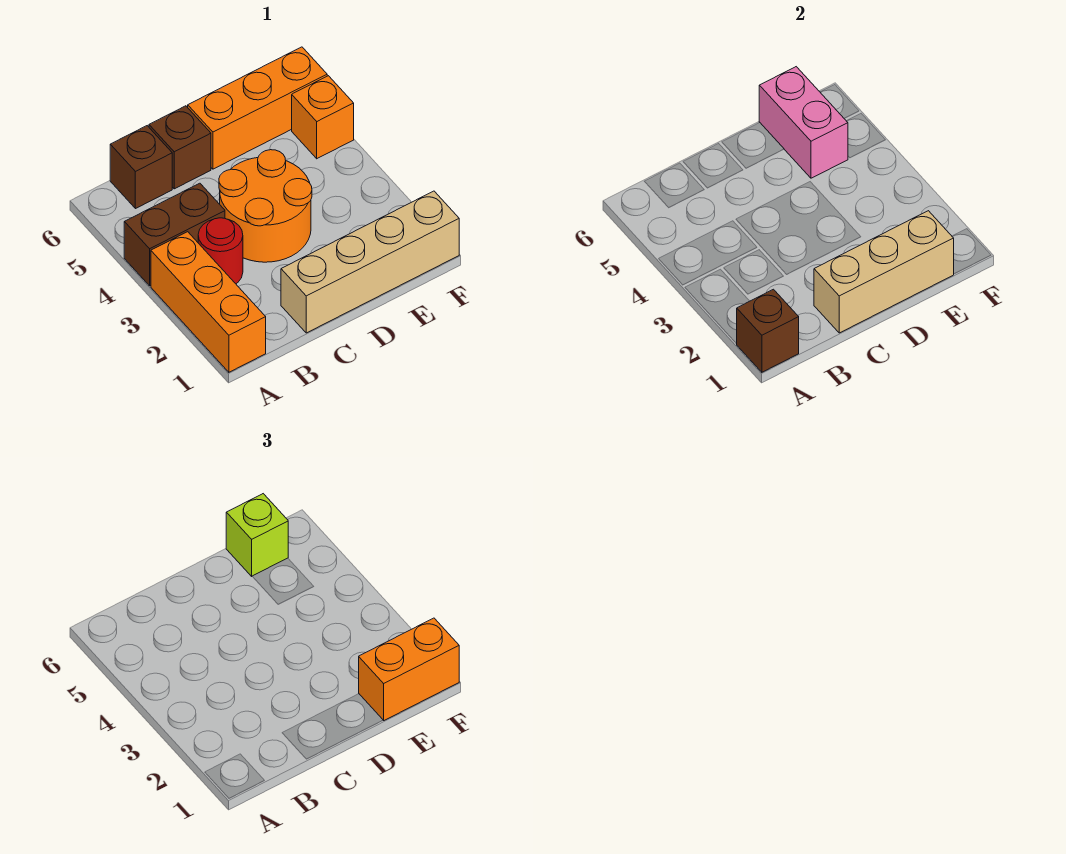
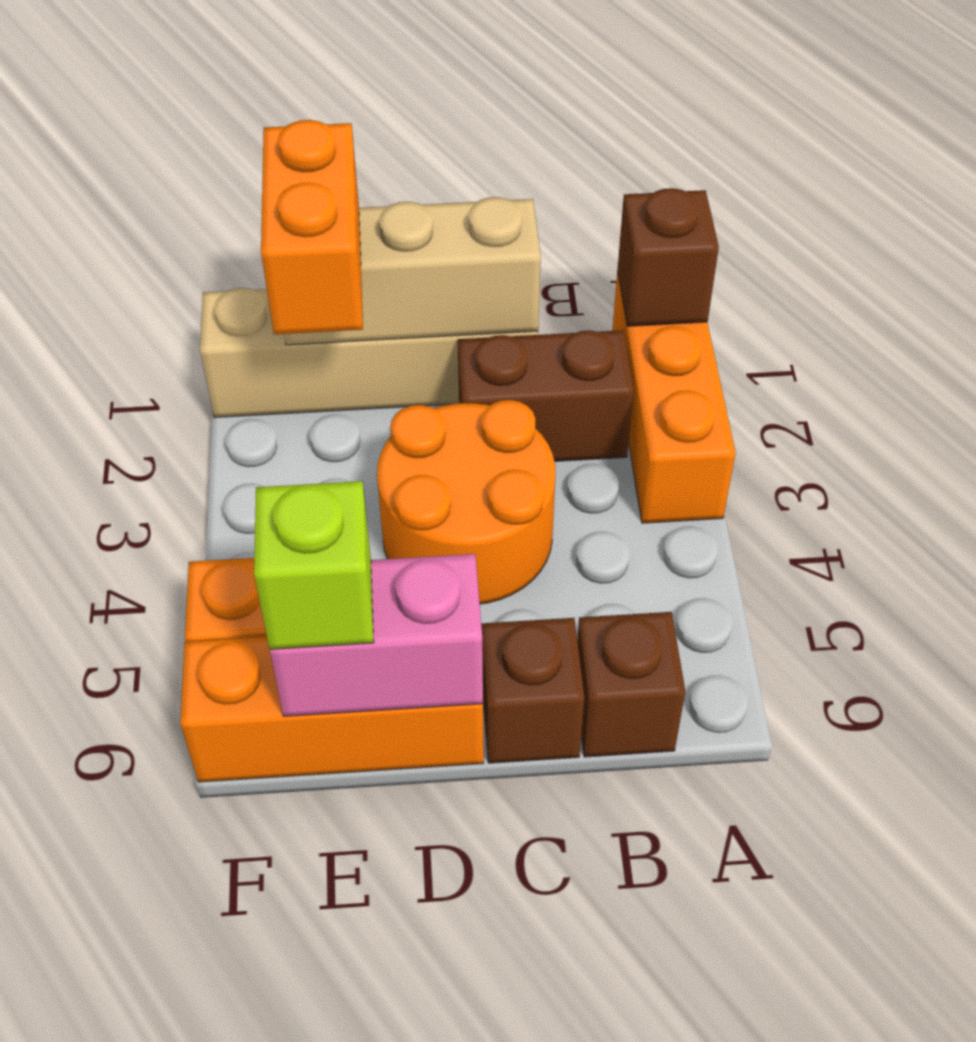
brown brick A4:B4 level 1 -> brown brick B2:C2 level 1
red round brick B3 level 1 -> none
orange brick E1:F1 level 3 -> orange brick E1:E2 level 3
pink brick E5:E6 level 2 -> pink brick D6:E6 level 2

